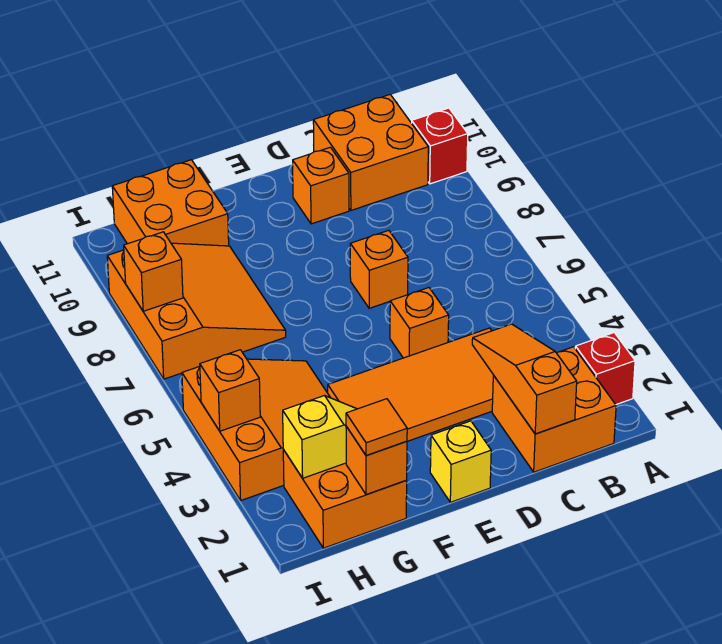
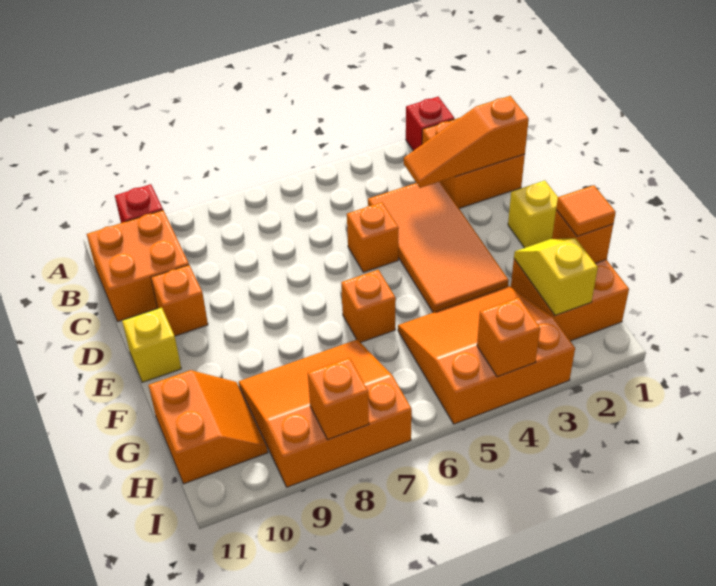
orange brick D7 level 1 -> orange brick F6 level 1
none -> yellow brick E11 level 1
orange brick G10:H11 level 1 -> orange slope G10:H11 level 1 top 11

